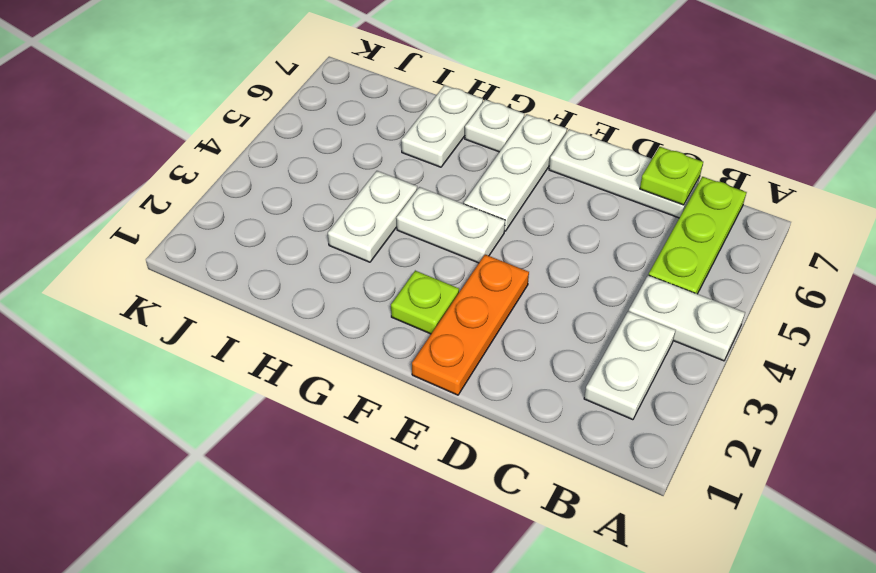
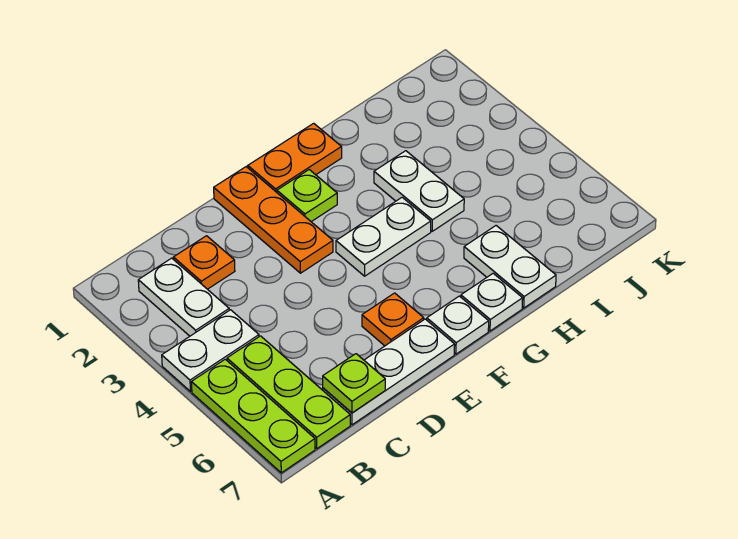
none -> lime plate A5:A7 level 1
none -> orange plate C2 level 1
none -> orange plate E6 level 1
none -> orange plate F1:G1 level 1
white plate F5:F7 level 1 -> white plate F7 level 1

